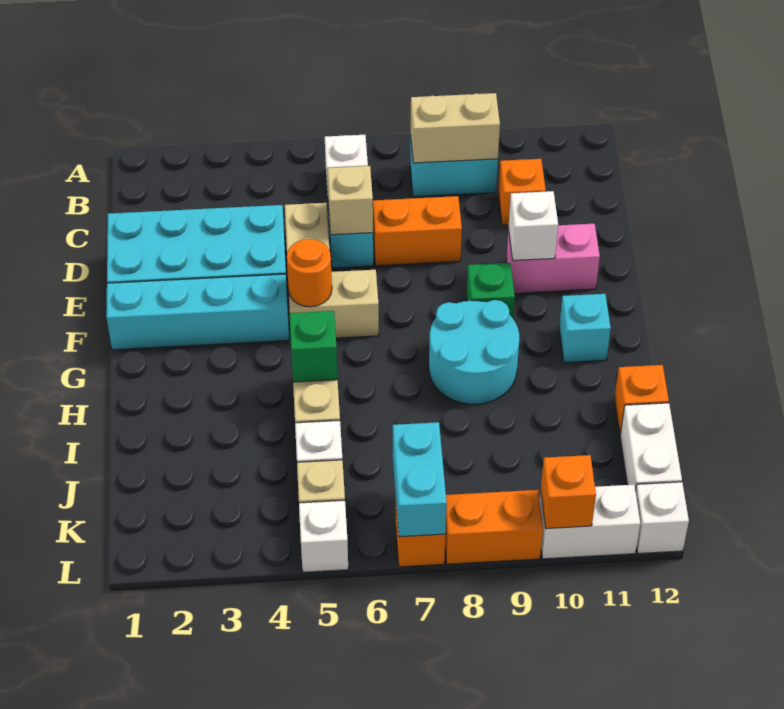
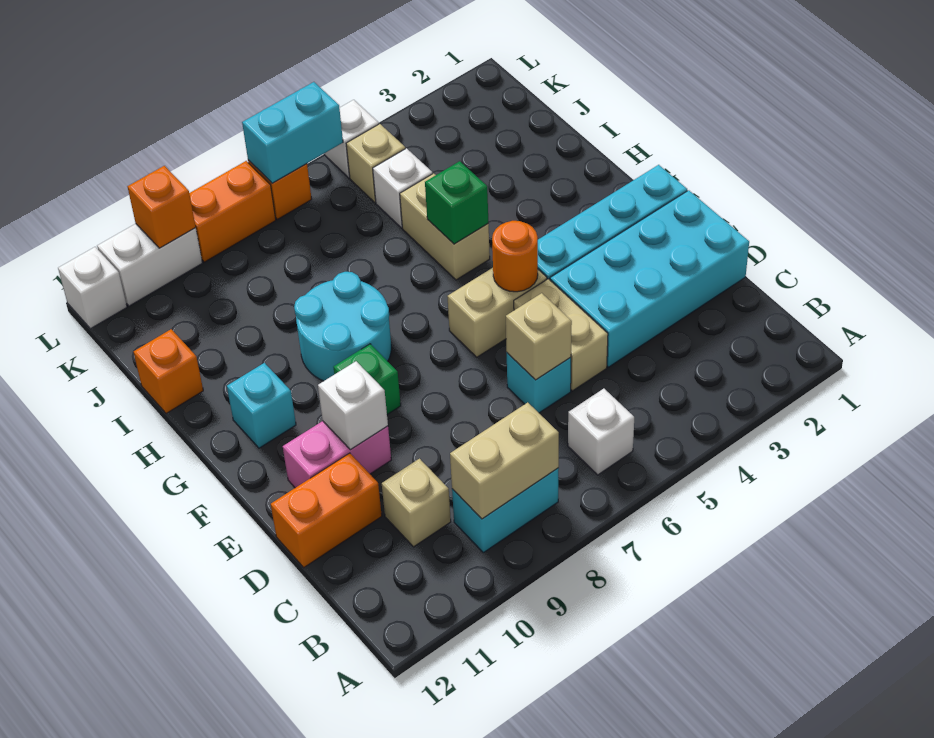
orange brick C10 level 1 -> tan brick C10 level 1
orange brick D7:D8 level 1 -> orange brick D11:D12 level 1
white brick J12:K12 level 1 -> none
cyan brick K7:L7 level 2 -> cyan brick L6:L7 level 2

